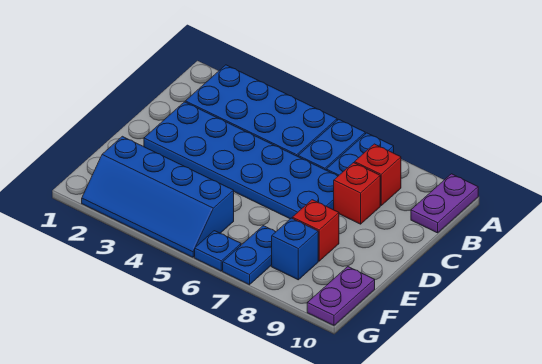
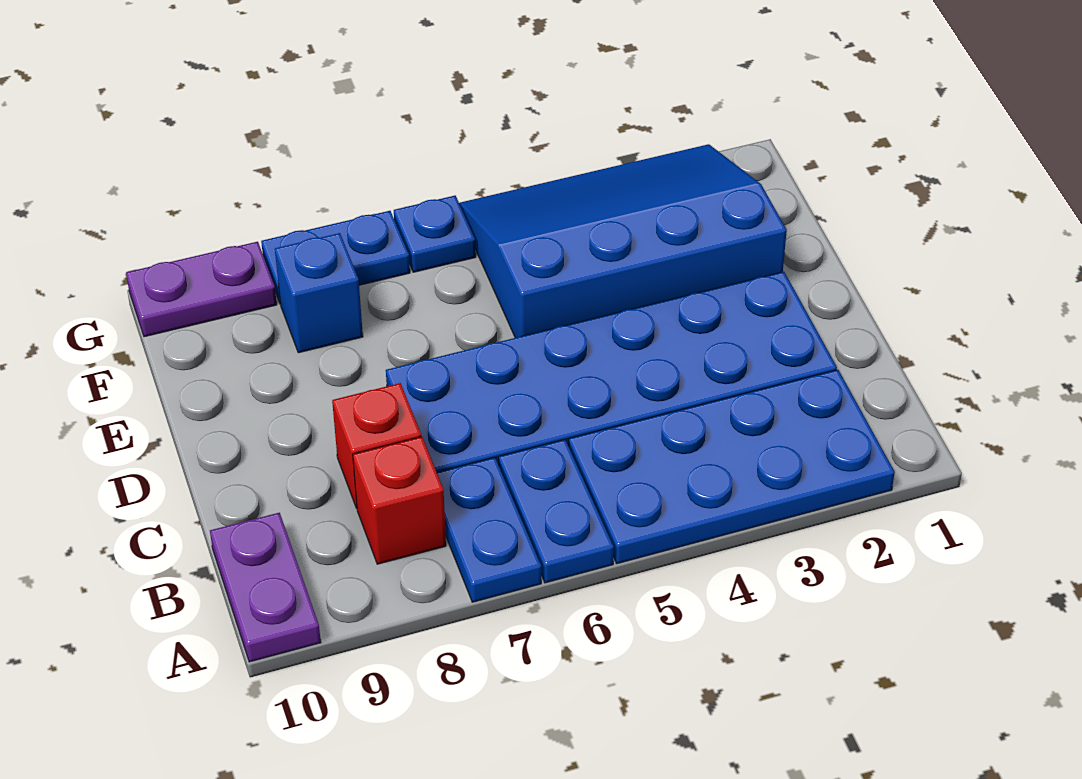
red brick E8 level 1 -> none
blue slope F2:G5 level 1 top F -> blue slope E2:G5 level 1 top E
blue plate F7:G7 level 1 -> blue plate G7:G8 level 1
purple plate F10:G10 level 1 -> purple plate G9:G10 level 1

